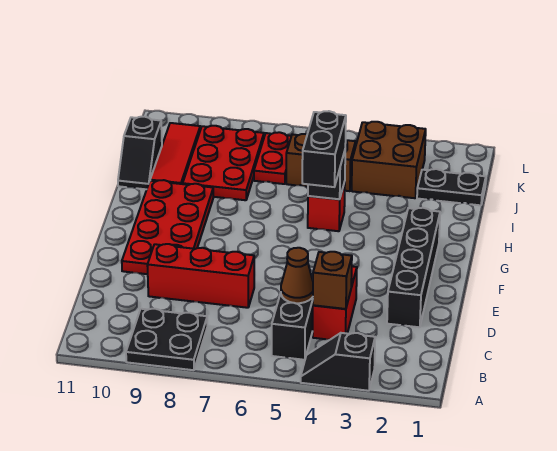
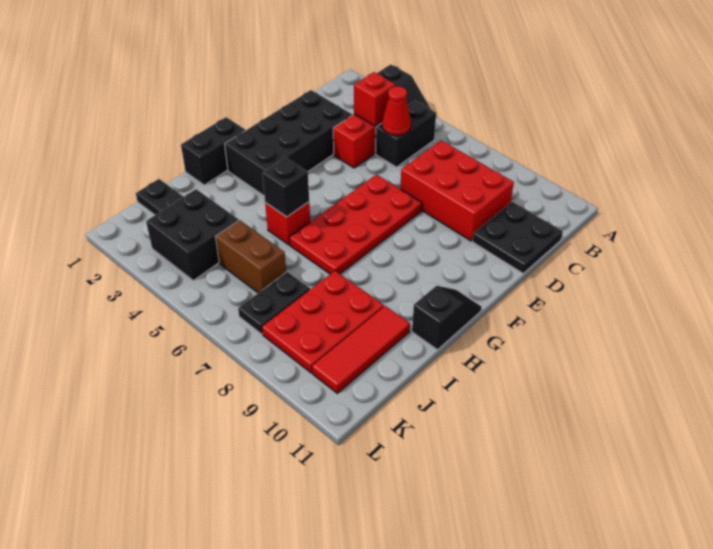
black plate A8:B9 level 1 -> black plate C10:D11 level 1
brown brick C4 level 2 -> red brick C4 level 2
brown cone C5 level 2 -> red cone C5 level 2
black brick D2:G2 level 1 -> black brick D2:G3 level 1
red brick D7:D9 level 1 -> red brick C7:D9 level 1
red plate E9:H10 level 1 -> red plate E6:H7 level 1
black brick G5:H5 level 3 -> black brick G1:H1 level 1
black slope I11:J11 level 1 top J -> black slope G11:H11 level 1 top H
brown brick J3:K4 level 1 -> black brick J3:K4 level 1
red plate J7:K7 level 1 -> black plate J7:K7 level 1

